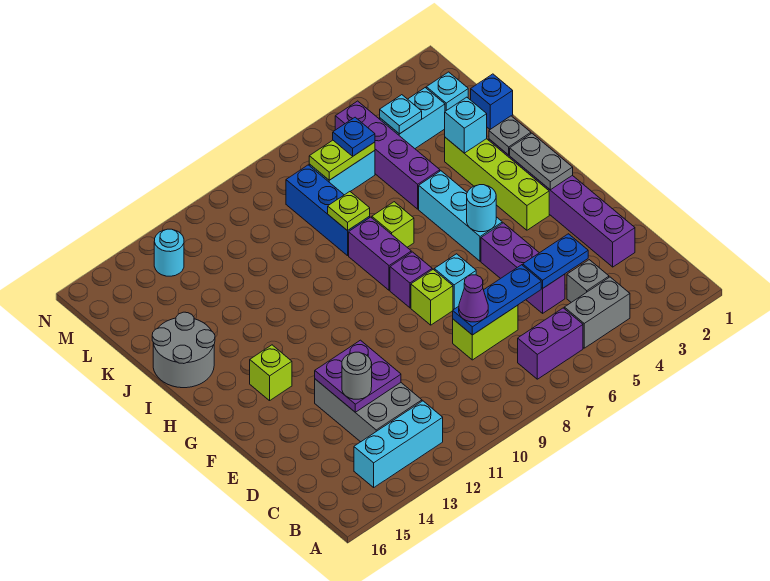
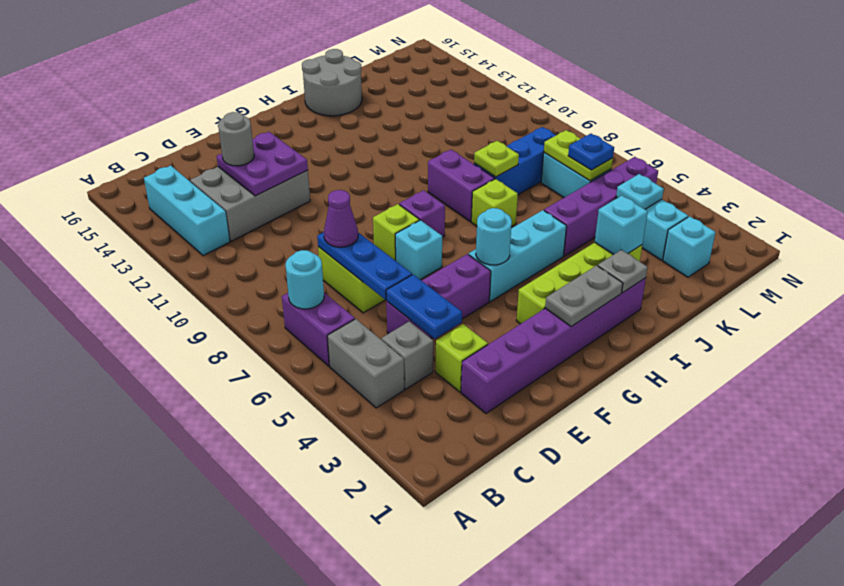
lime brick G14 level 1 -> lime brick D3 level 1
purple brick H8:I8 level 1 -> purple brick I8:I9 level 1
blue brick K1 level 1 -> none
cyan round brick M13 level 1 -> cyan round brick B7 level 2

